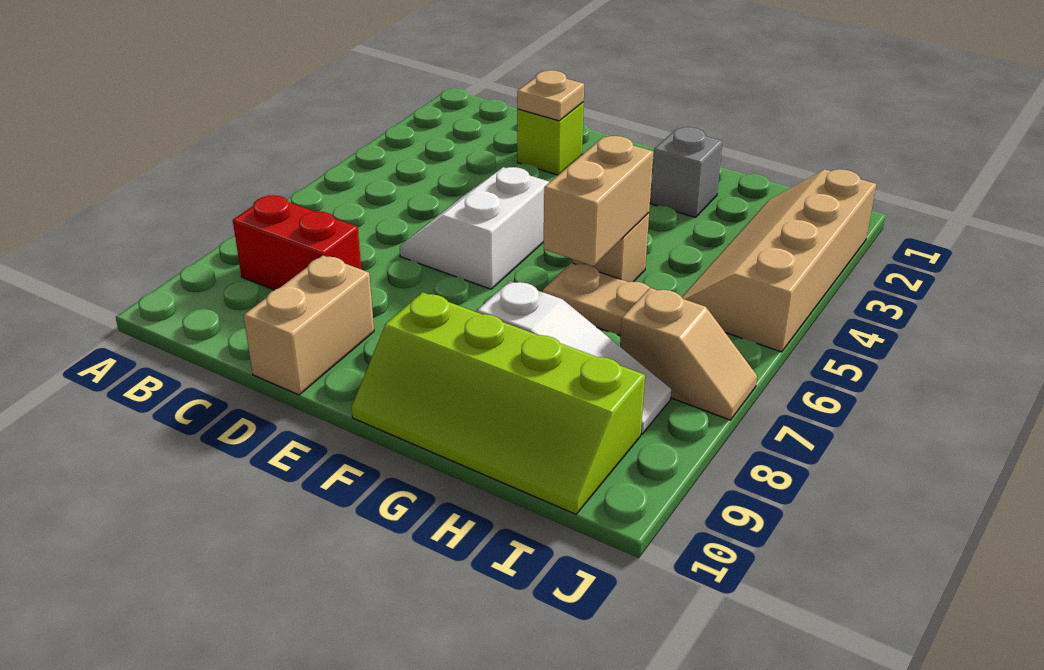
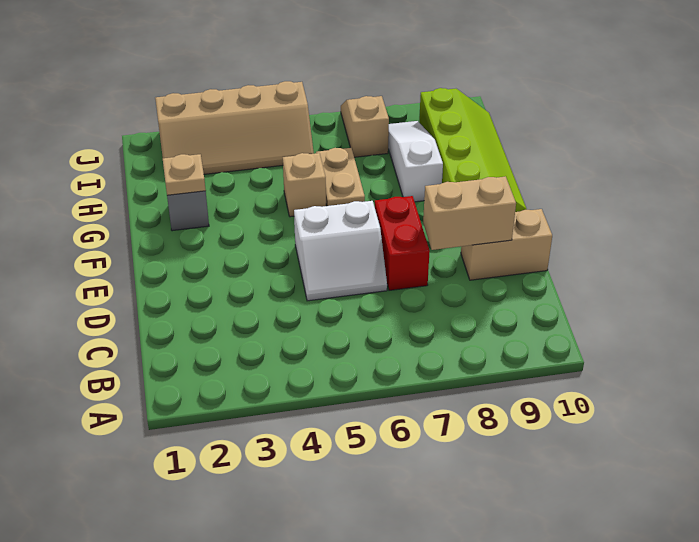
red brick B8:C8 level 1 -> red brick D7:E7 level 1
lime brick D2 level 1 -> none
tan plate D2 level 2 -> tan plate G2 level 2
tan brick G5:G6 level 2 -> tan brick D8:D9 level 2

